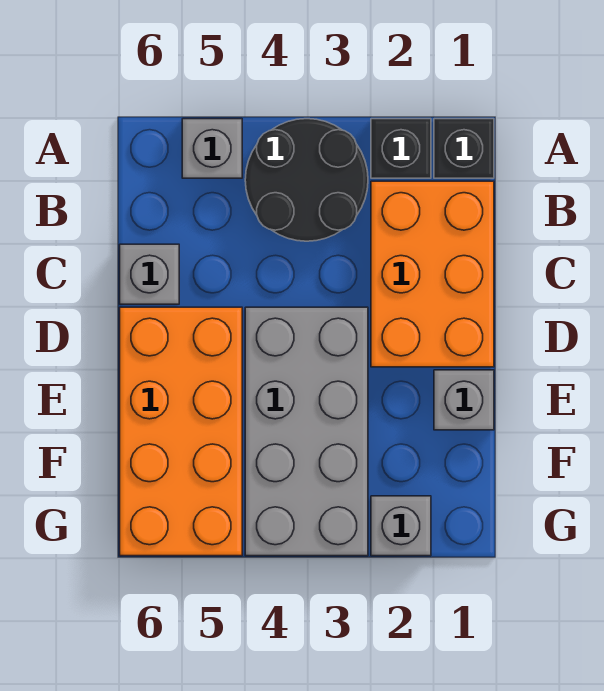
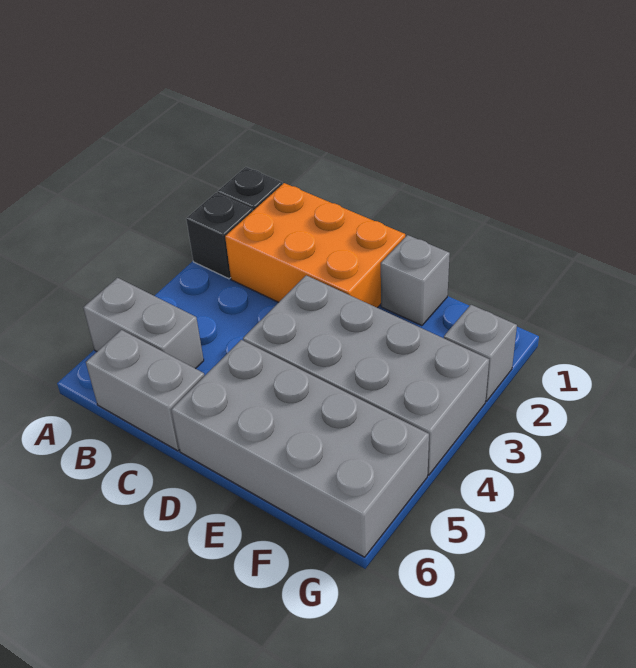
black round brick A3:B4 level 1 -> none
grey brick A5 level 1 -> grey brick A5:B5 level 1
grey brick C6 level 1 -> grey brick B6:C6 level 1
orange brick D5:G6 level 1 -> grey brick D5:G6 level 1

